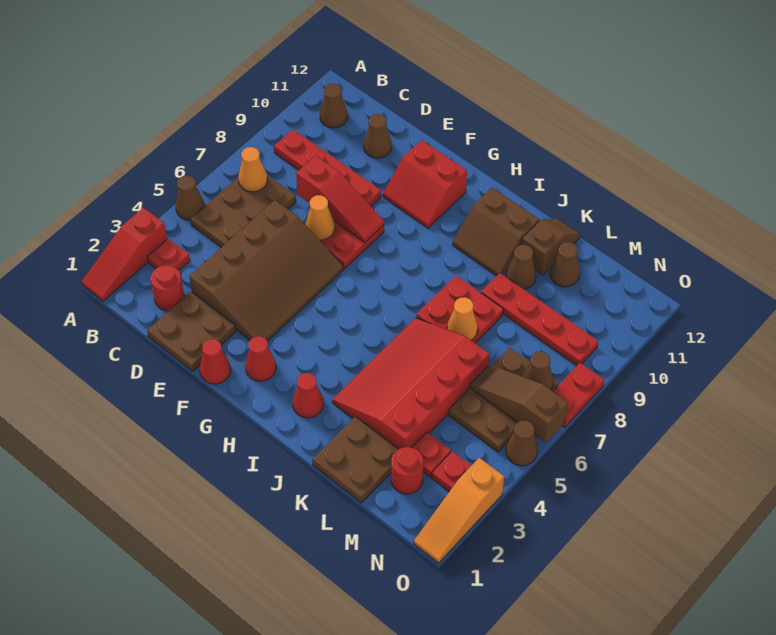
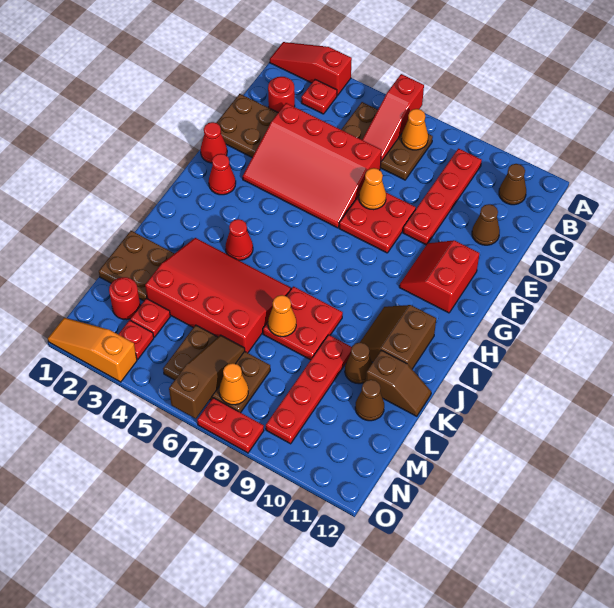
brown cone A5 level 1 -> none
brown slope D3:F6 level 1 top D -> red slope D3:F6 level 1 top D
red slope D8:F8 level 2 top D -> red slope A6:C6 level 2 top A
red cone I2 level 1 -> red cone I4 level 1
brown cone N7 level 2 -> orange cone N7 level 2
brown cone O5 level 1 -> none

